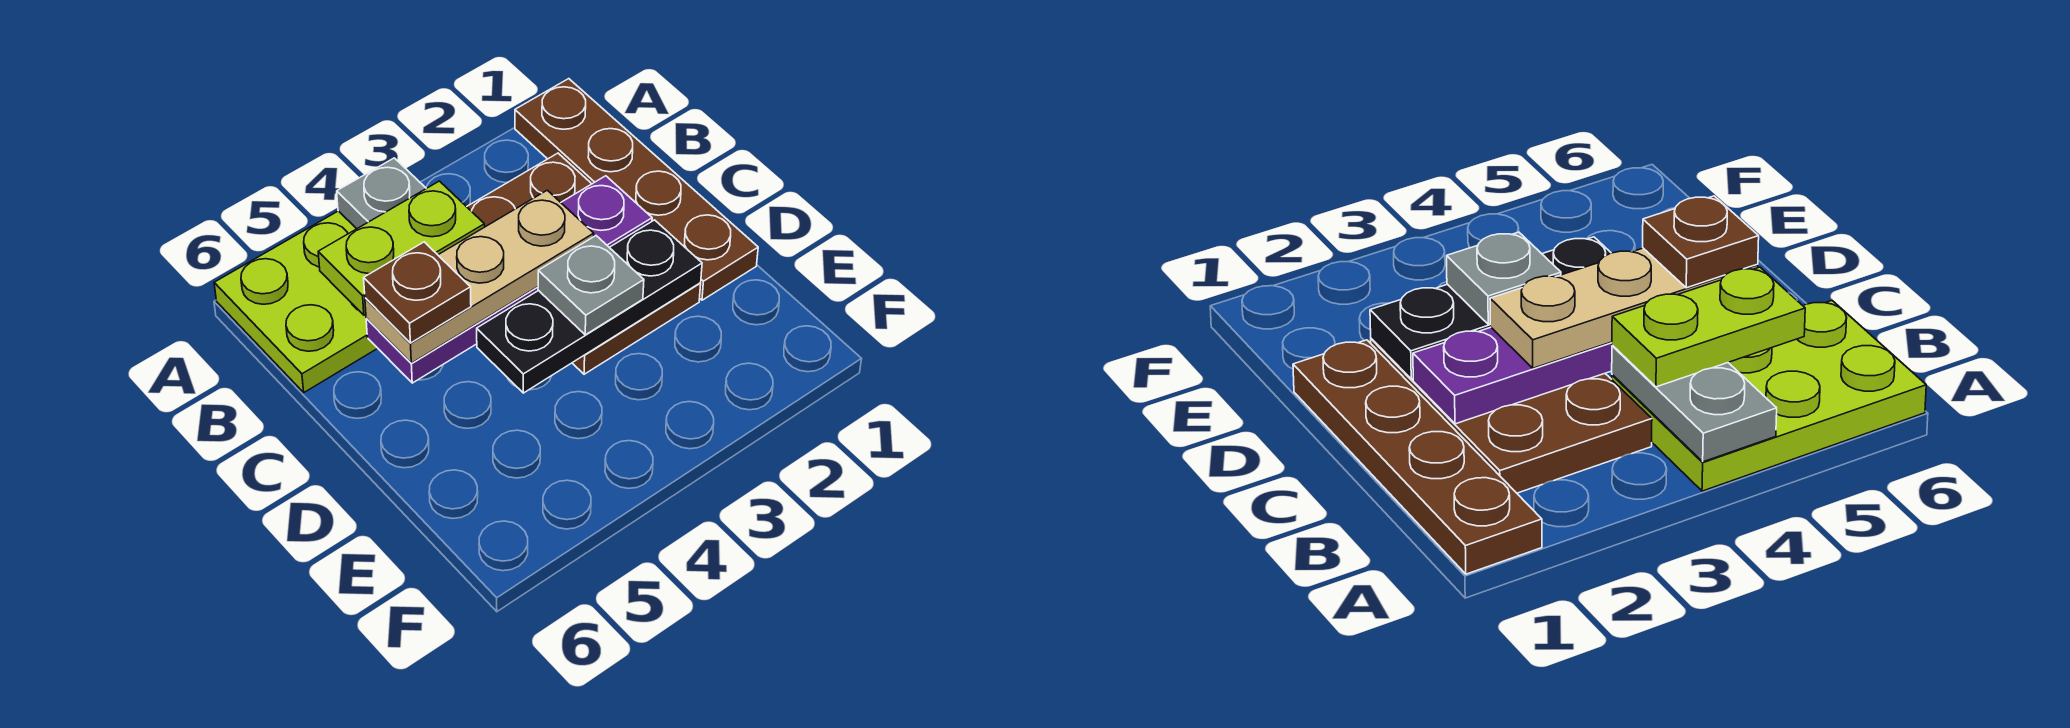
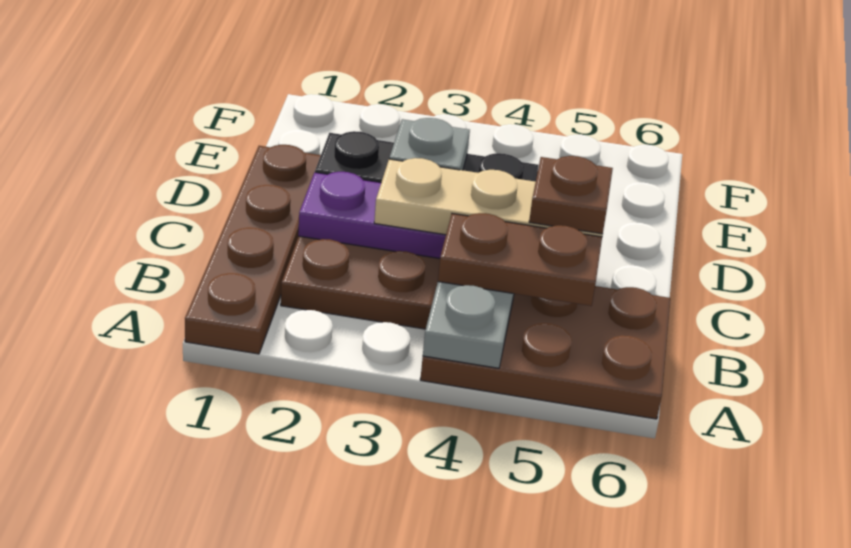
lime plate A4:B6 level 1 -> brown plate A4:B6 level 1
lime plate B4:B5 level 3 -> brown plate B4:B5 level 3

